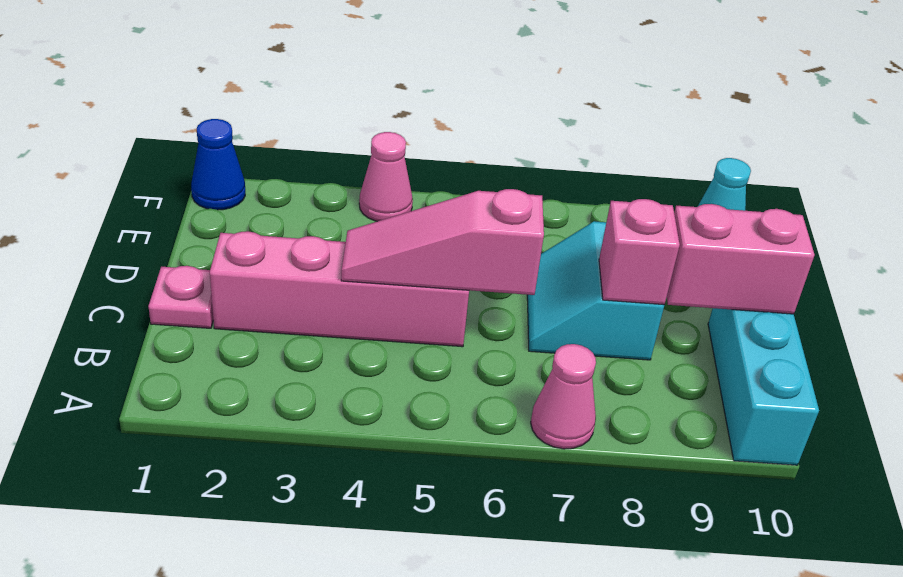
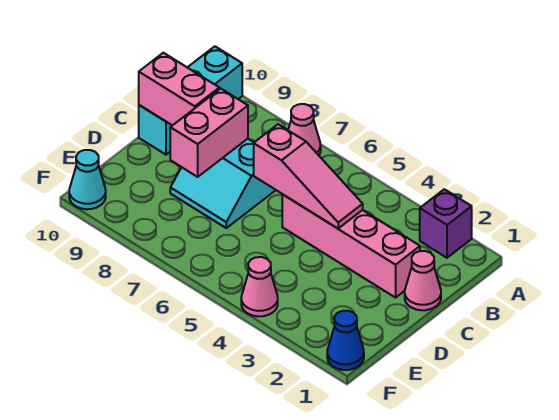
none -> purple brick A2 level 1
pink plate C1 level 1 -> pink cone C1 level 1
cyan slope C7:D8 level 1 top 8 -> cyan slope C7:D8 level 1 top C
pink brick C8 level 2 -> pink brick C8:D8 level 2

